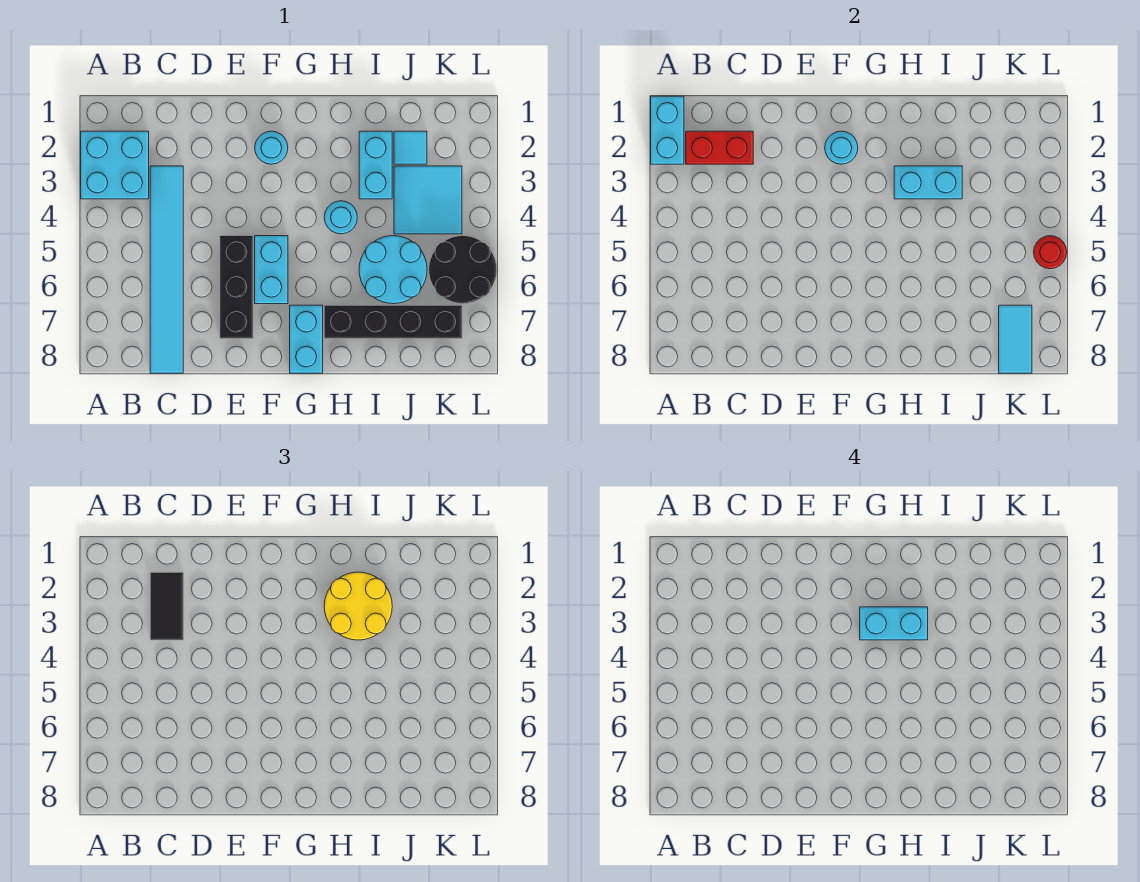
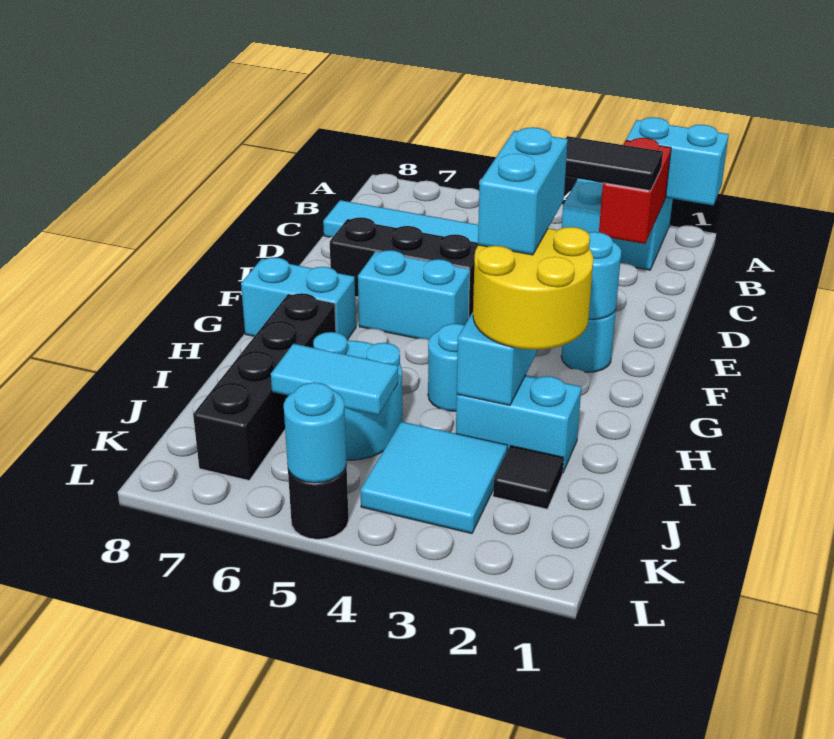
cyan tile J2 level 1 -> black tile J2 level 1
black round brick K5:L6 level 1 -> black round brick L5 level 1
cyan tile K7:K8 level 2 -> cyan tile J5:J6 level 2
red round brick L5 level 2 -> cyan round brick L5 level 2

